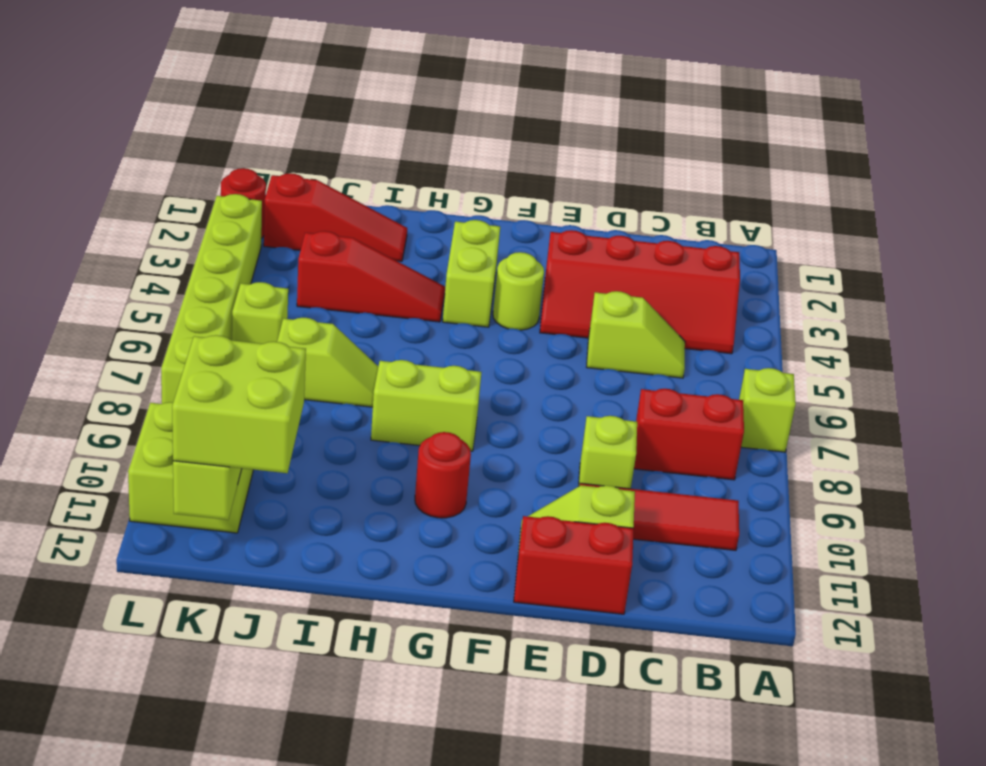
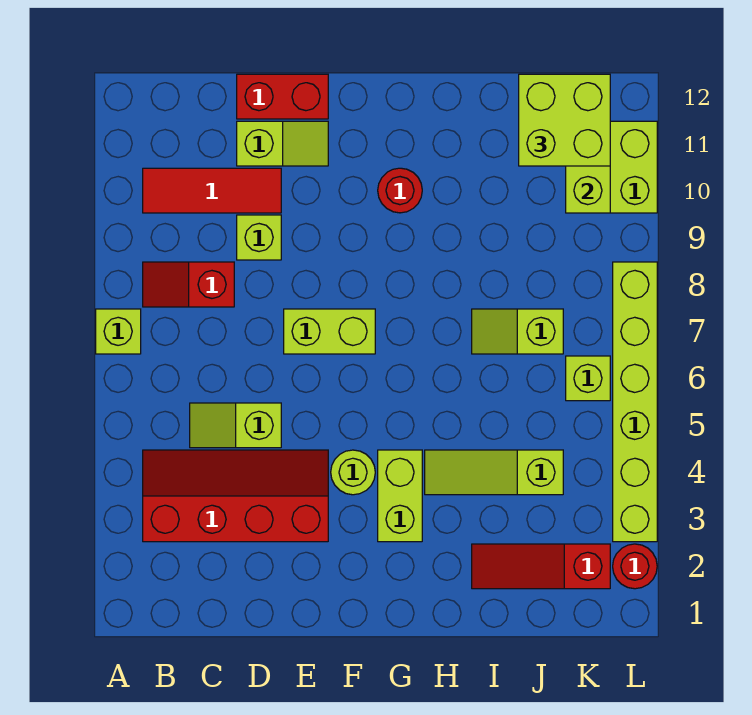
red brick B8:C8 level 1 -> red slope B8:C8 level 1 top C
lime brick G8:H8 level 1 -> lime brick E7:F7 level 1
red slope H4:J4 level 1 top J -> lime slope H4:J4 level 1 top J

